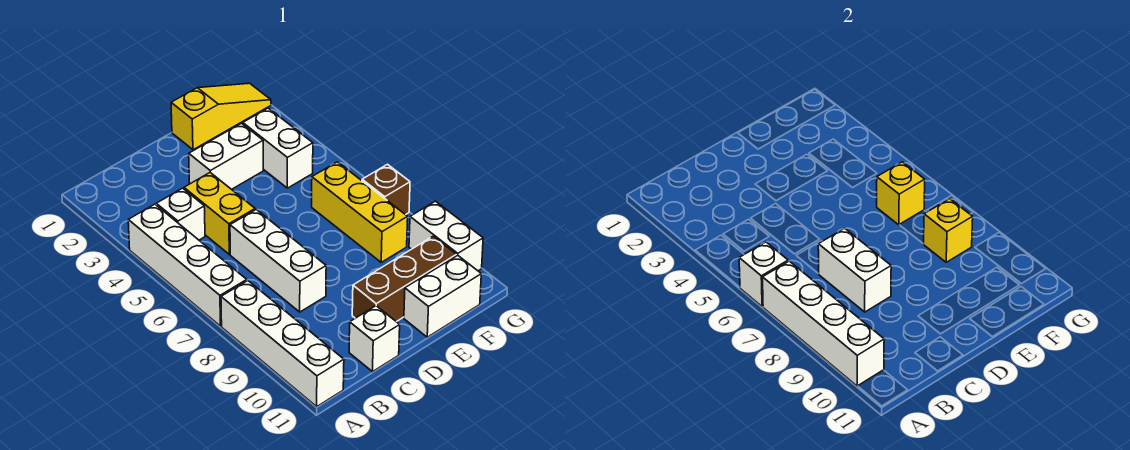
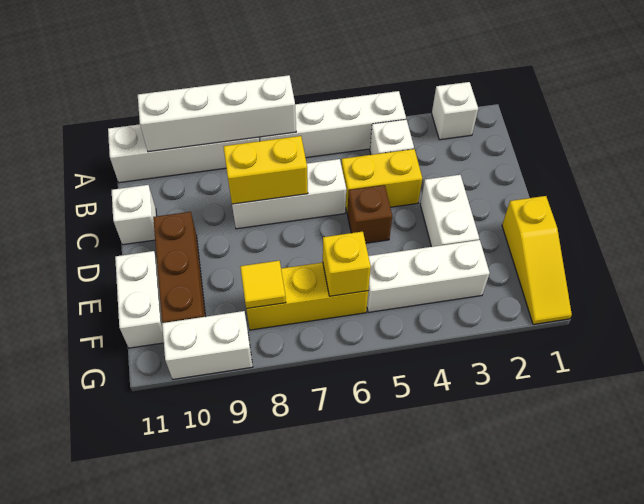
white brick A6 level 2 -> white brick A2 level 1
white brick C7:C8 level 2 -> yellow brick C7:C8 level 2
white brick F3:F4 level 1 -> white brick F3:F5 level 1
yellow brick F8 level 2 -> yellow tile F8 level 2
brown brick G7 level 1 -> brown brick D5 level 1

